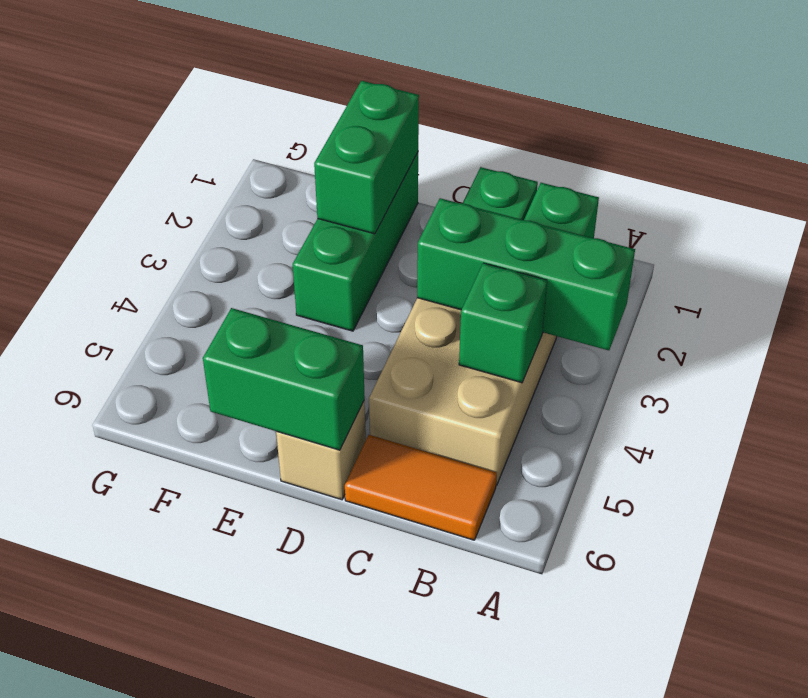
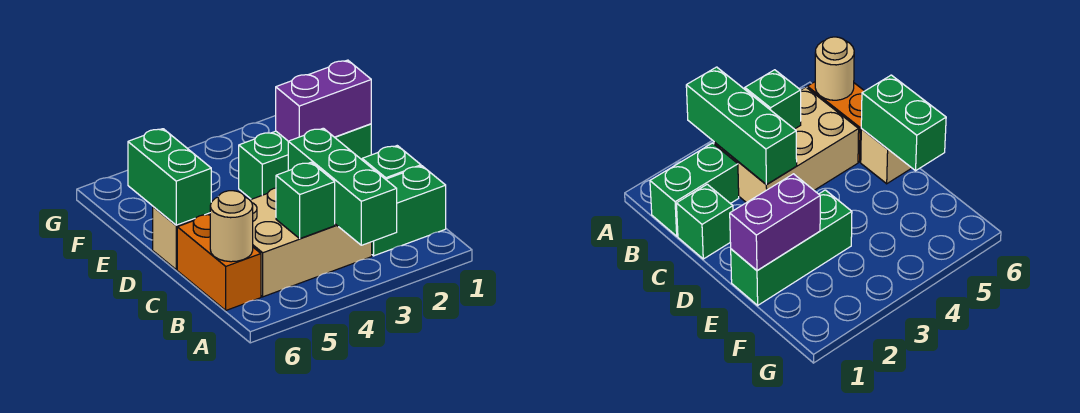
orange tile B6:C6 level 1 -> orange brick B6:C6 level 1
none -> tan round brick B6 level 2
green brick E1:E2 level 2 -> purple brick E1:E2 level 2

